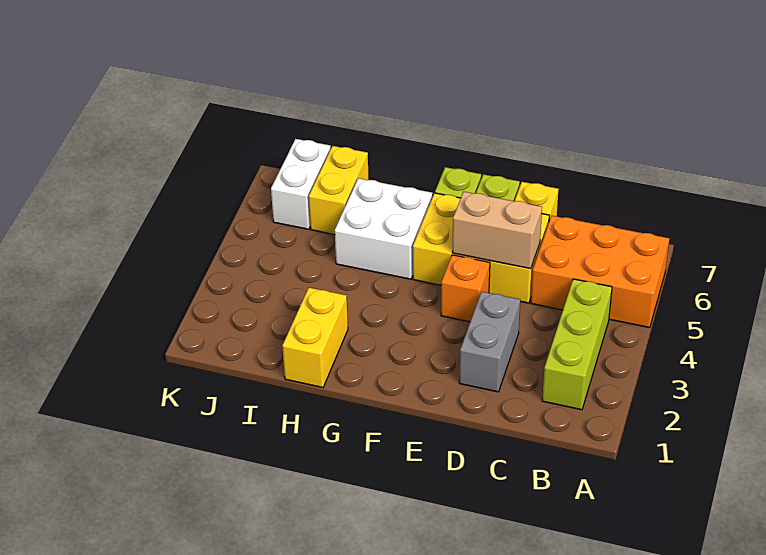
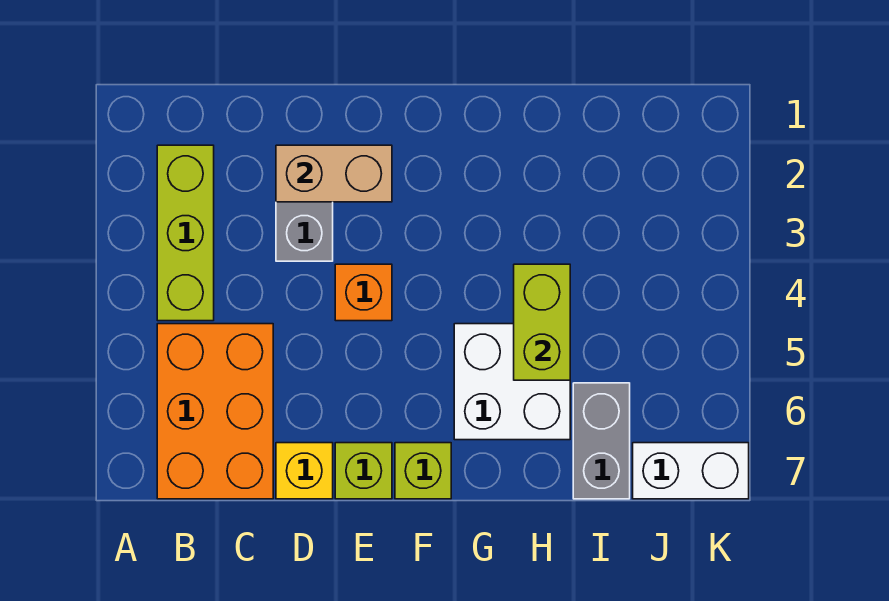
orange brick A5:C6 level 1 -> orange brick B5:C7 level 1
yellow brick D5:F6 level 1 -> none
tan brick D5:E5 level 2 -> tan brick D2:E2 level 2
yellow brick H1:H2 level 1 -> none
none -> lime brick H4:H5 level 2
yellow brick I6:I7 level 1 -> grey brick I6:I7 level 1
white brick J6:J7 level 1 -> white brick J7:K7 level 1

